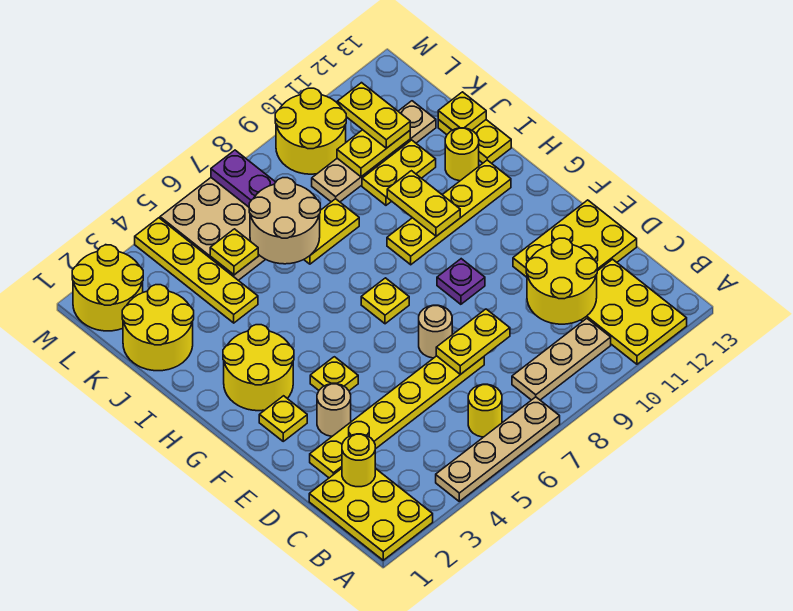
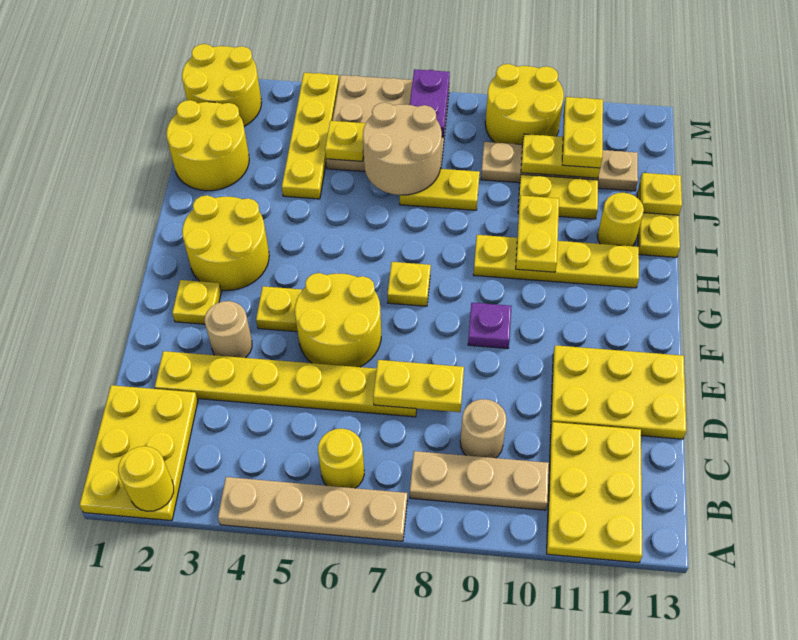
yellow round brick C2 level 2 -> yellow round brick A2 level 2
yellow round brick C10:D11 level 2 -> yellow round brick E5:F6 level 1
tan round brick E7 level 1 -> tan round brick C9 level 1

